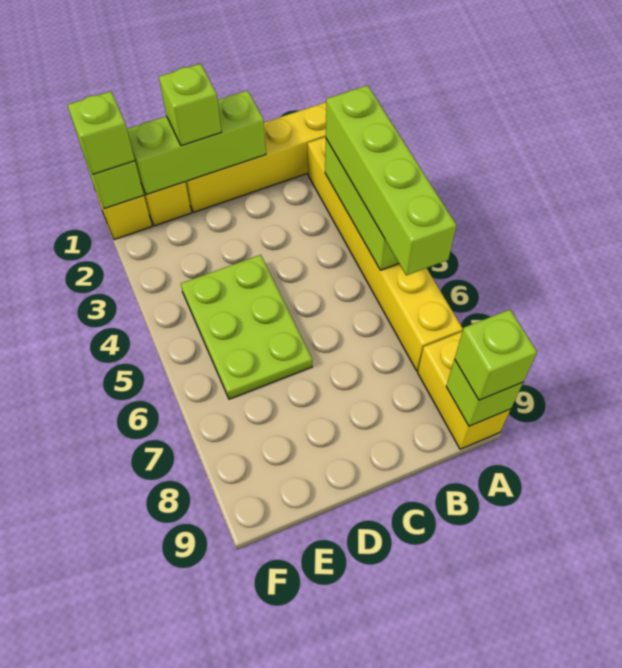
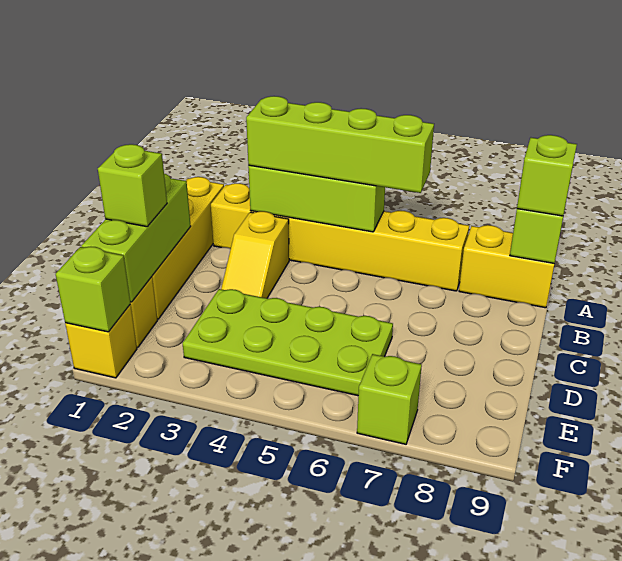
none -> yellow slope B3:C3 level 1 top B
lime plate D4:E6 level 1 -> lime plate D3:E6 level 1
lime brick F1 level 3 -> lime brick F7 level 1

